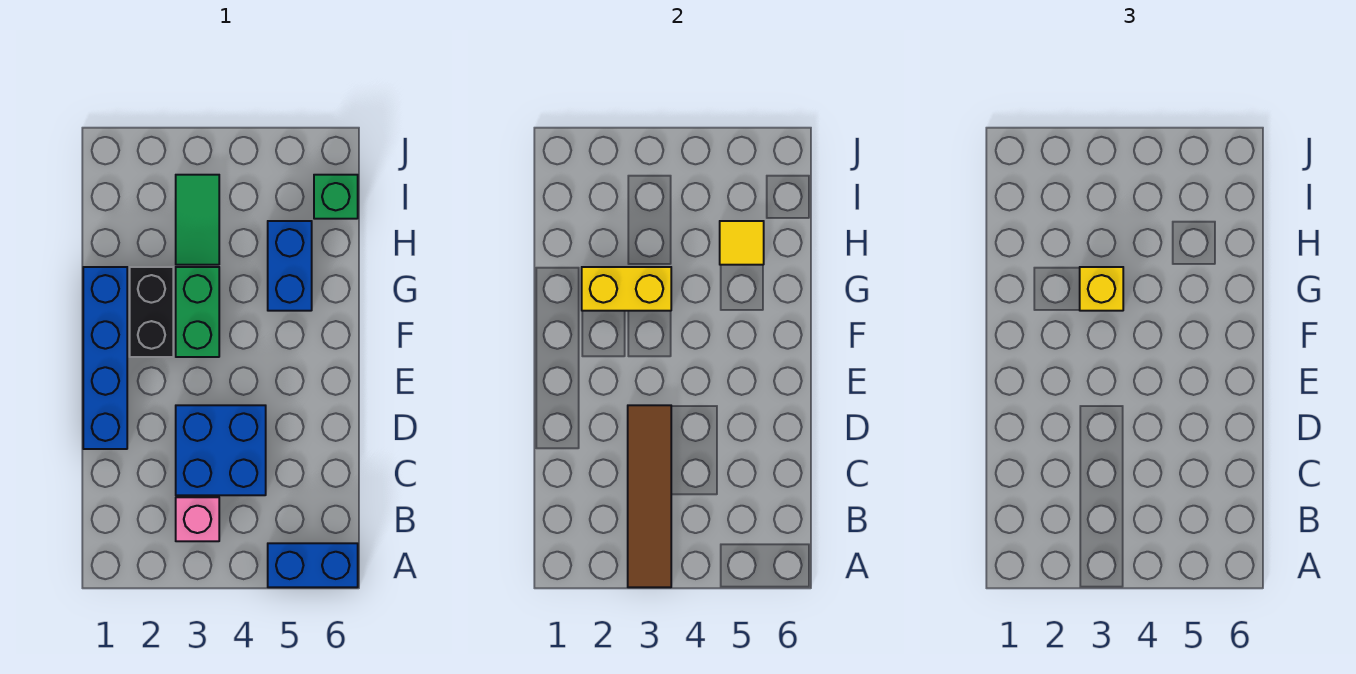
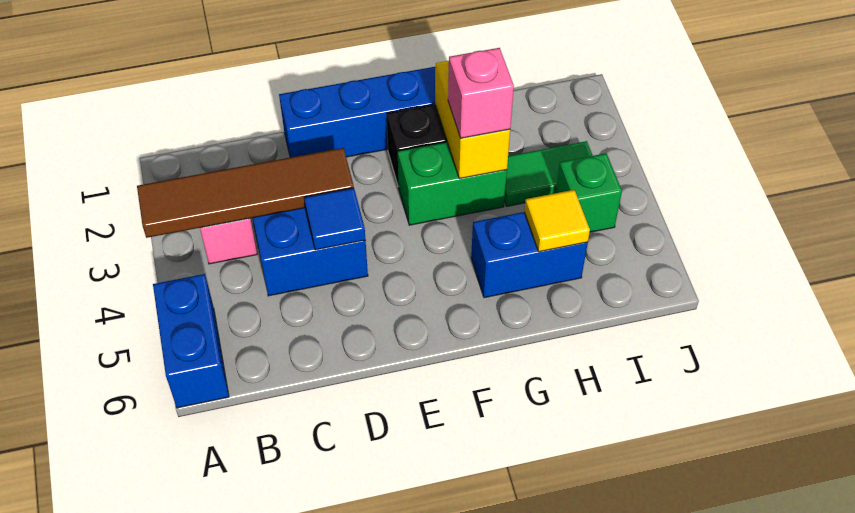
none -> blue tile D4 level 2
yellow brick G3 level 3 -> pink brick G3 level 3
green brick I6 level 1 -> green brick I4 level 1

